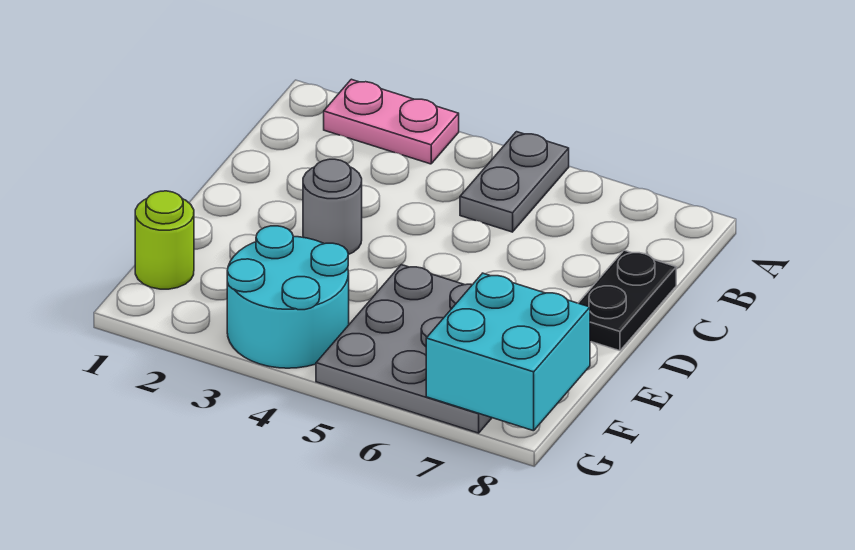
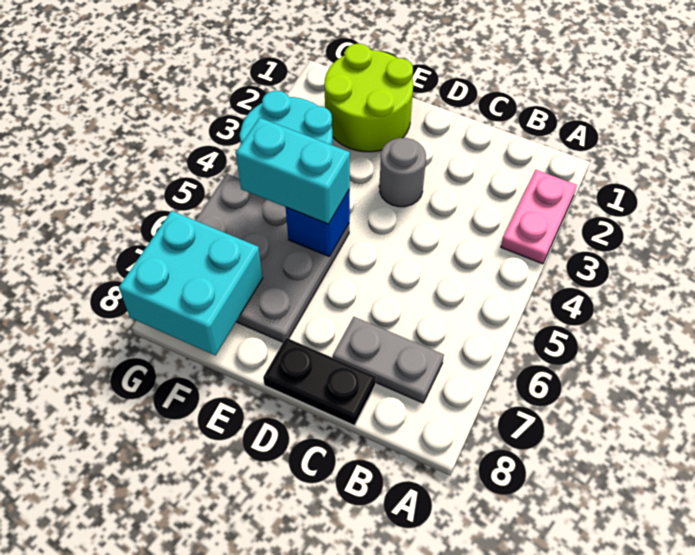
grey plate A5:B5 level 1 -> grey plate B7:C7 level 1
none -> blue brick E5 level 2
none -> cyan brick E5:F5 level 3
lime round brick F1 level 1 -> lime round brick E1:F2 level 1

